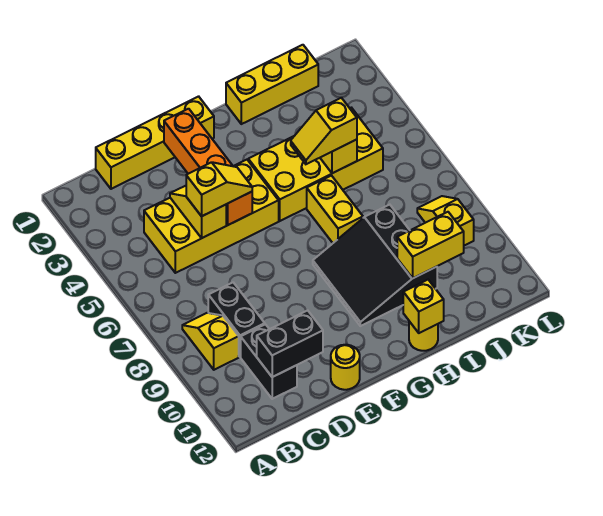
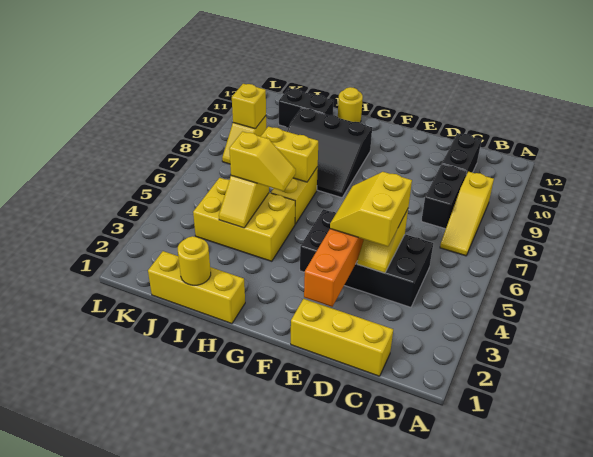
yellow slope B8:B9 level 1 top 9 -> yellow slope B7:B9 level 1 top 9
yellow brick C1:F1 level 1 -> yellow brick C1:E1 level 1
yellow brick C4:F5 level 1 -> black brick C4:F5 level 1
black brick C11:D11 level 2 -> black brick I11:J11 level 1
yellow slope D5:E5 level 3 top D -> yellow slope D4:E5 level 3 top D
yellow round brick E12 level 1 -> yellow round brick I1 level 2
yellow brick G4:J5 level 1 -> yellow brick H4:J5 level 1
black slope G8:I10 level 1 top I -> black slope G8:I10 level 1 top 10
yellow brick H12 level 2 -> yellow brick K9 level 2
yellow brick I10:J10 level 2 -> yellow brick H7:I7 level 2

